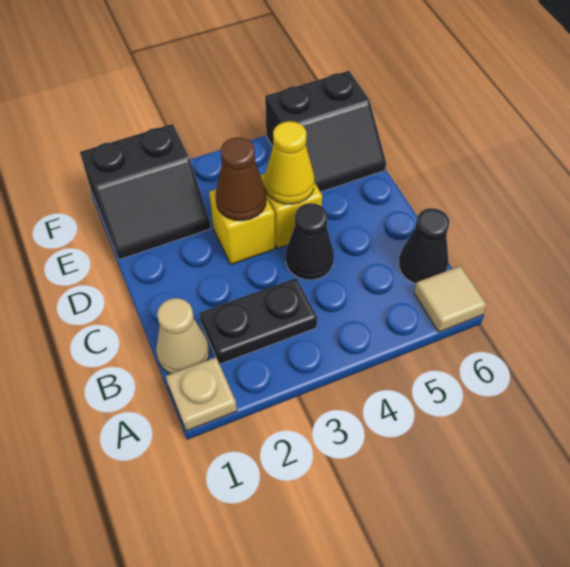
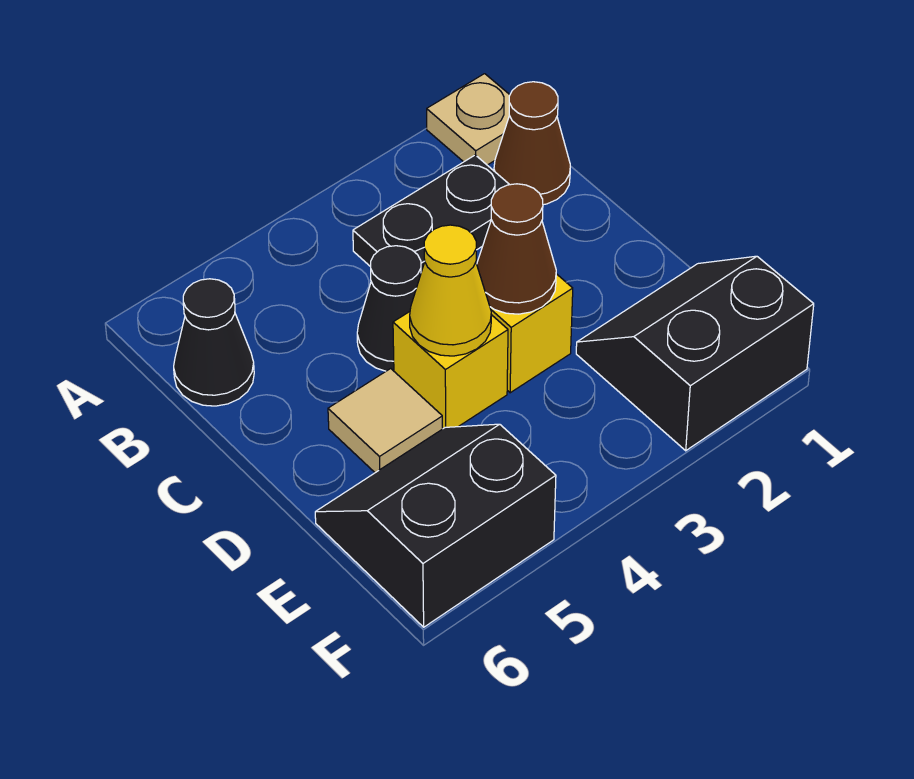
tan tile A6 level 1 -> tan tile D5 level 1
tan cone B1 level 1 -> brown cone B1 level 1

